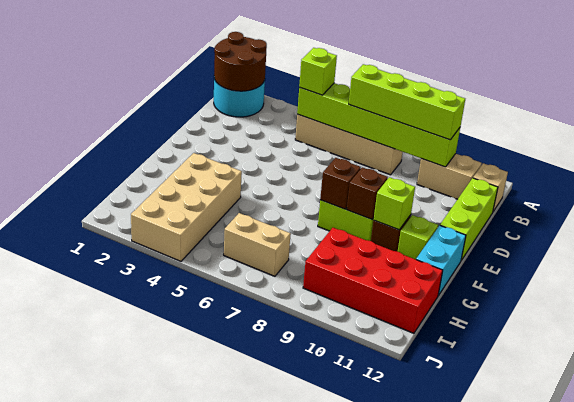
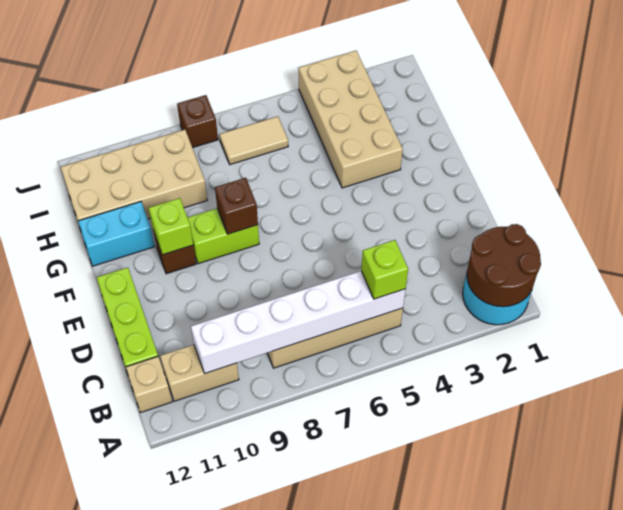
lime brick B5:B10 level 2 -> white brick B5:B10 level 2
lime brick B7:B10 level 3 -> none
brown brick F9 level 2 -> brown brick J8 level 1
lime brick F11 level 1 -> none
cyan brick F12:G12 level 1 -> cyan brick G11:G12 level 1
red brick H9:I12 level 1 -> tan brick H9:I12 level 1
tan brick I6:I7 level 1 -> tan tile I6:I7 level 1

